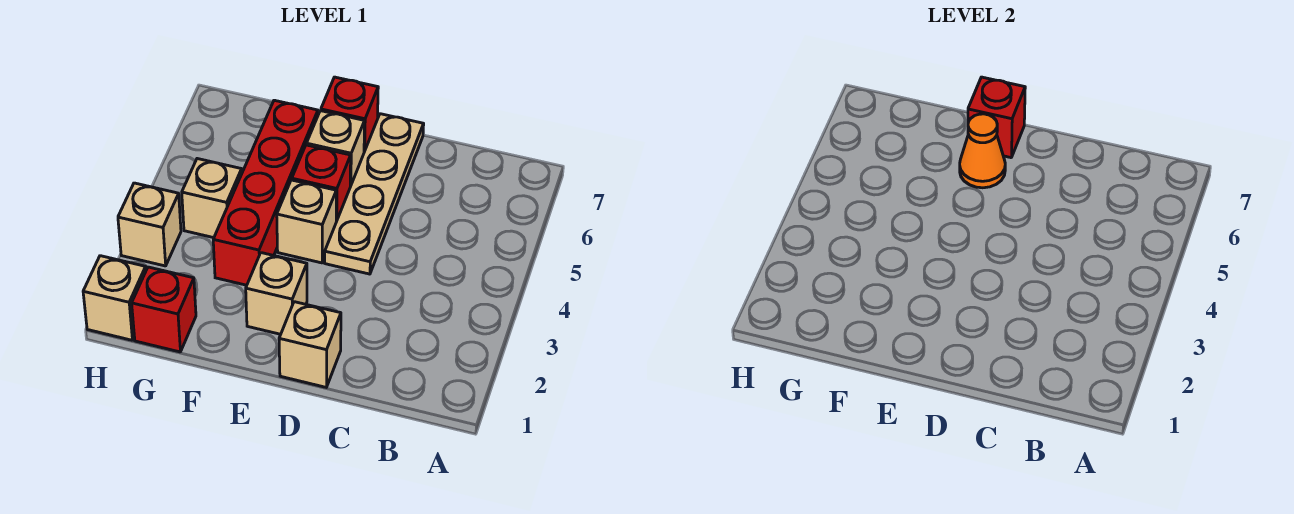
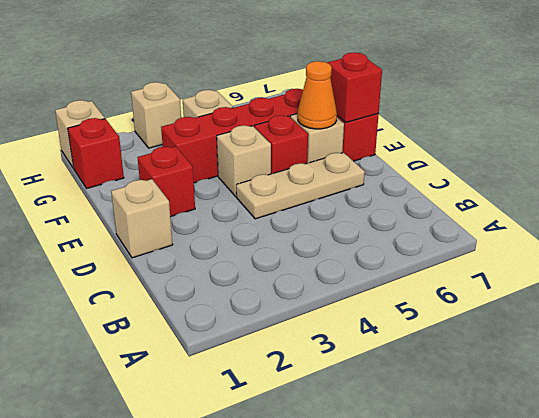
tan plate D4:D7 level 1 -> tan plate D4:D6 level 1
tan brick E2 level 1 -> red brick E2 level 1

